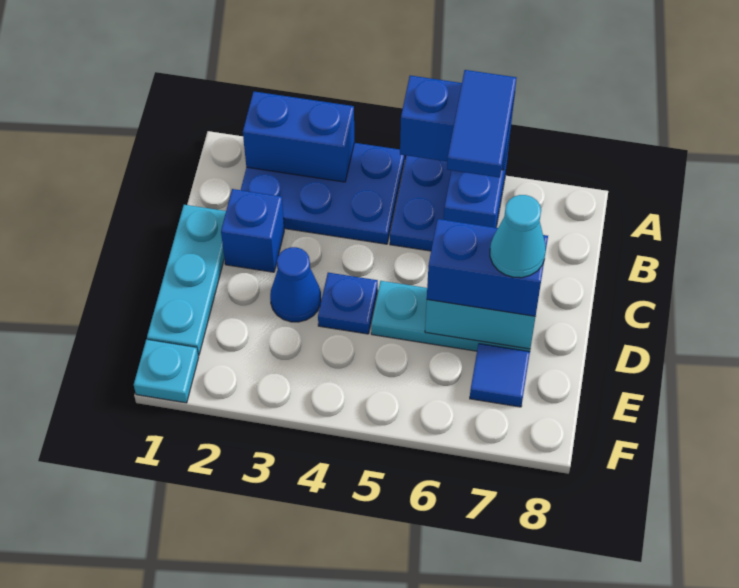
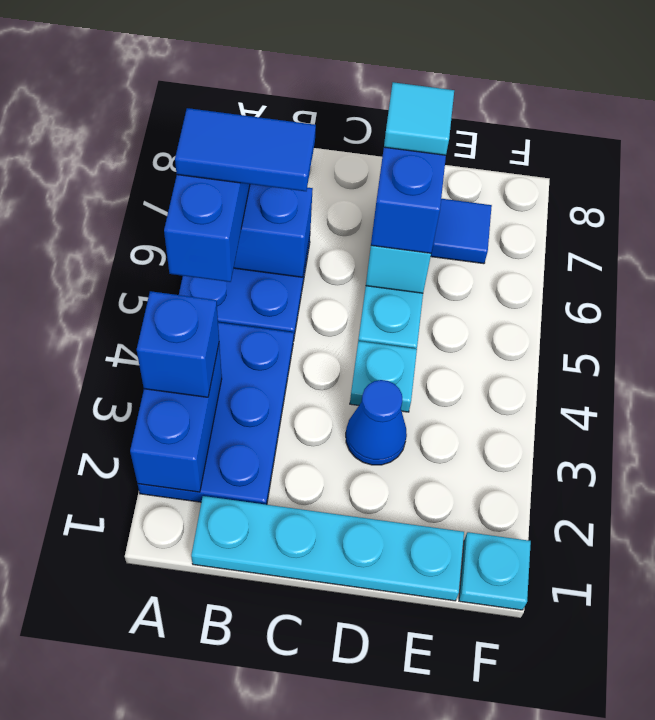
cyan plate C1:E1 level 1 -> cyan plate B1:E1 level 1
blue brick C2 level 1 -> blue brick A3 level 3
blue plate D4 level 1 -> cyan plate D4 level 1
cyan cone D7 level 4 -> cyan tile D7 level 4

